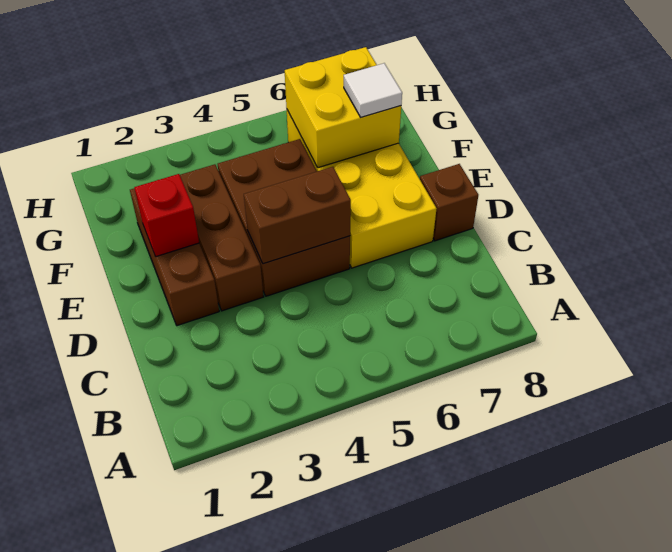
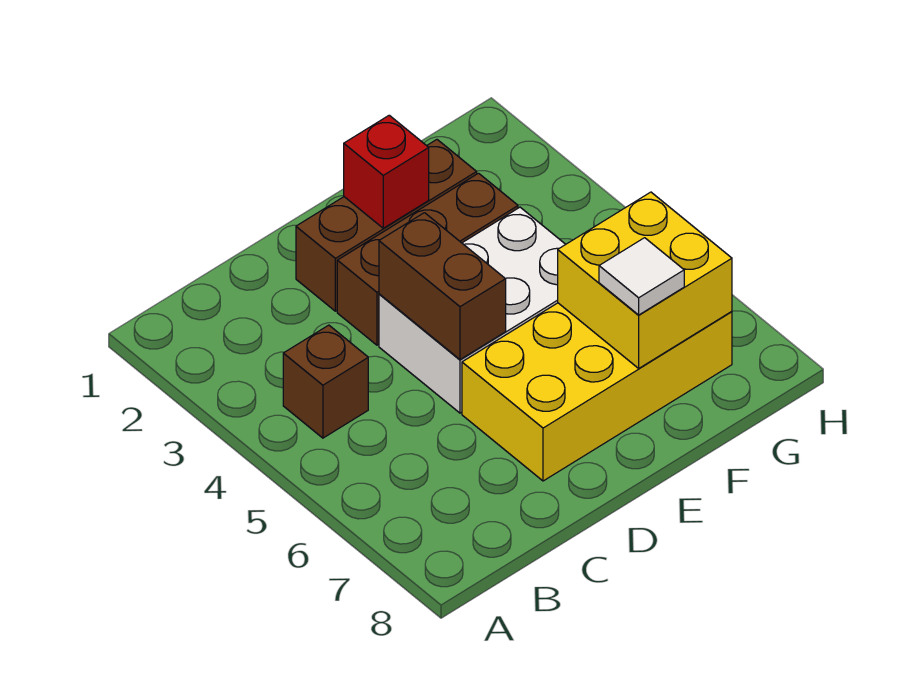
brown brick D4:F5 level 1 -> white brick D4:F5 level 1
brown brick D8 level 1 -> brown brick B4 level 1

